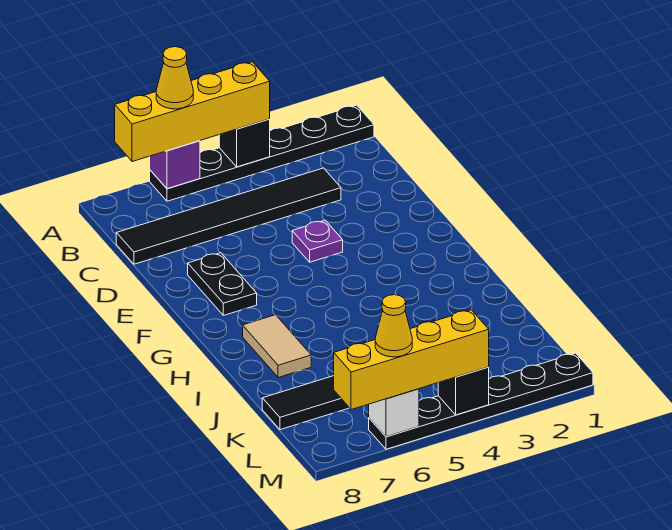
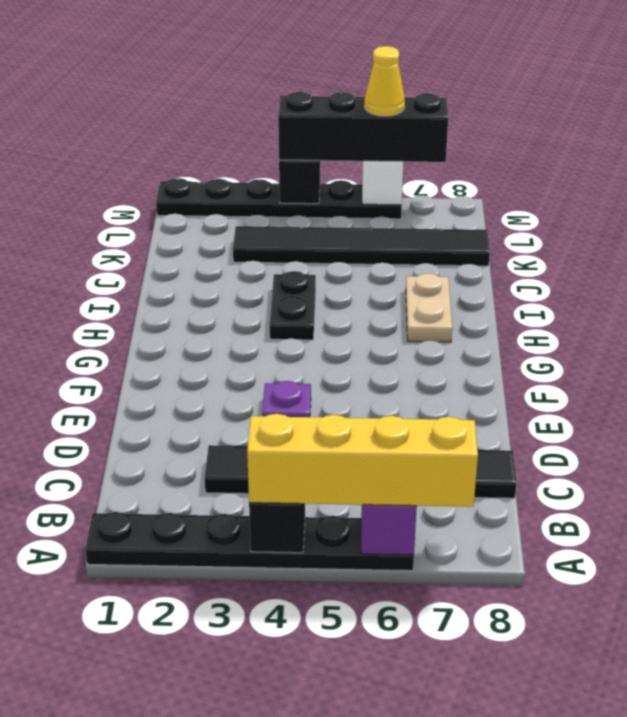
yellow cone A6 level 4 -> none
black plate E7:F7 level 1 -> black plate H4:I4 level 1
tan tile H7:I7 level 1 -> tan plate H7:I7 level 1
yellow brick M4:M7 level 3 -> black brick M4:M7 level 3

